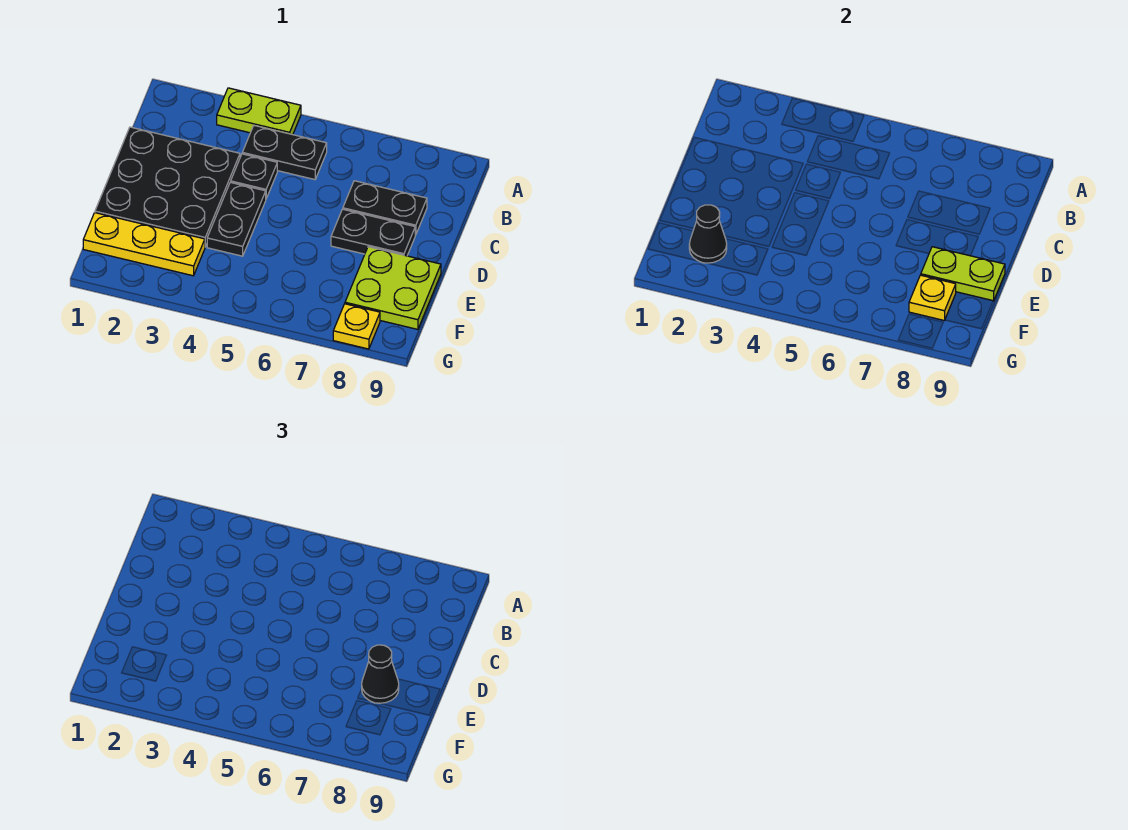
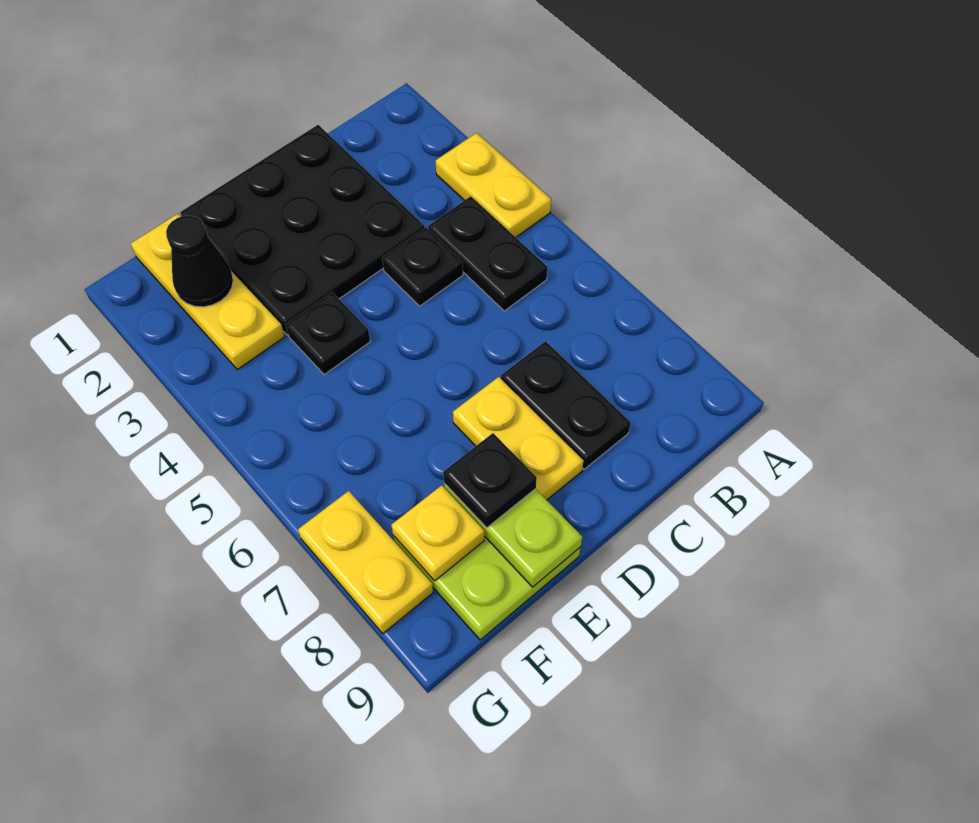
lime plate A3:A4 level 1 -> yellow plate A3:A4 level 1
black plate D4:E4 level 1 -> black plate E4 level 1
black plate D7:D8 level 1 -> yellow plate D7:D8 level 1
black cone E8 level 3 -> black plate E8 level 3
yellow plate G8 level 1 -> yellow plate G7:G8 level 1

